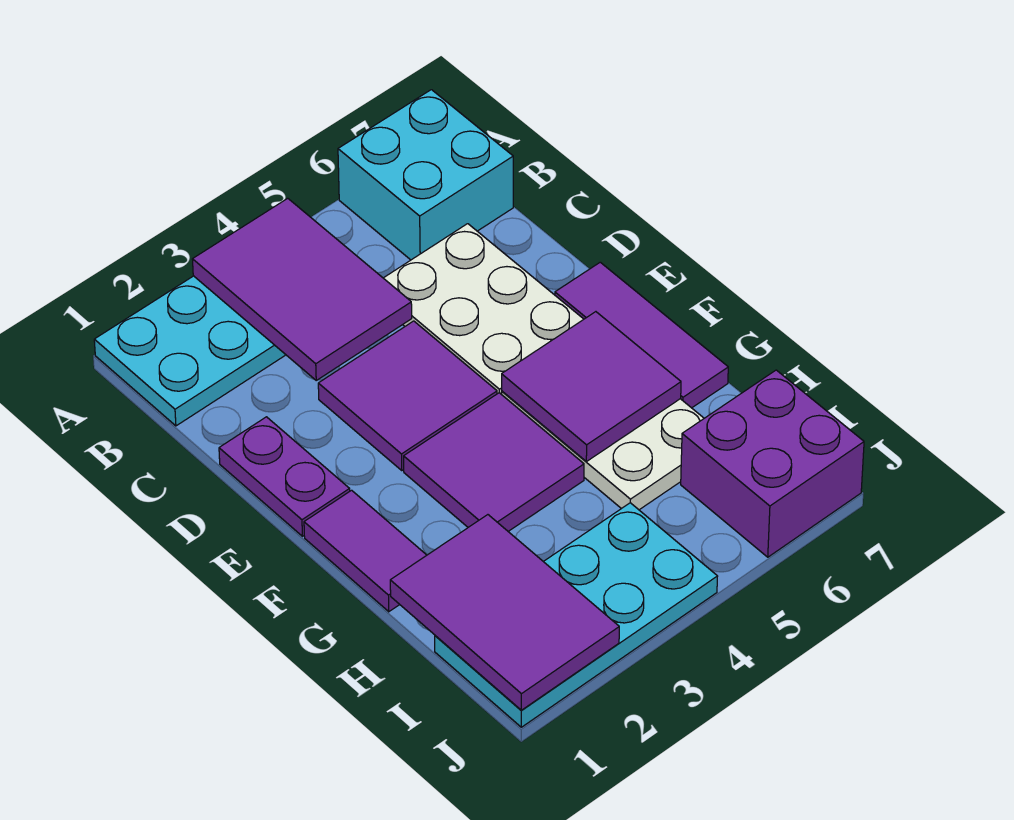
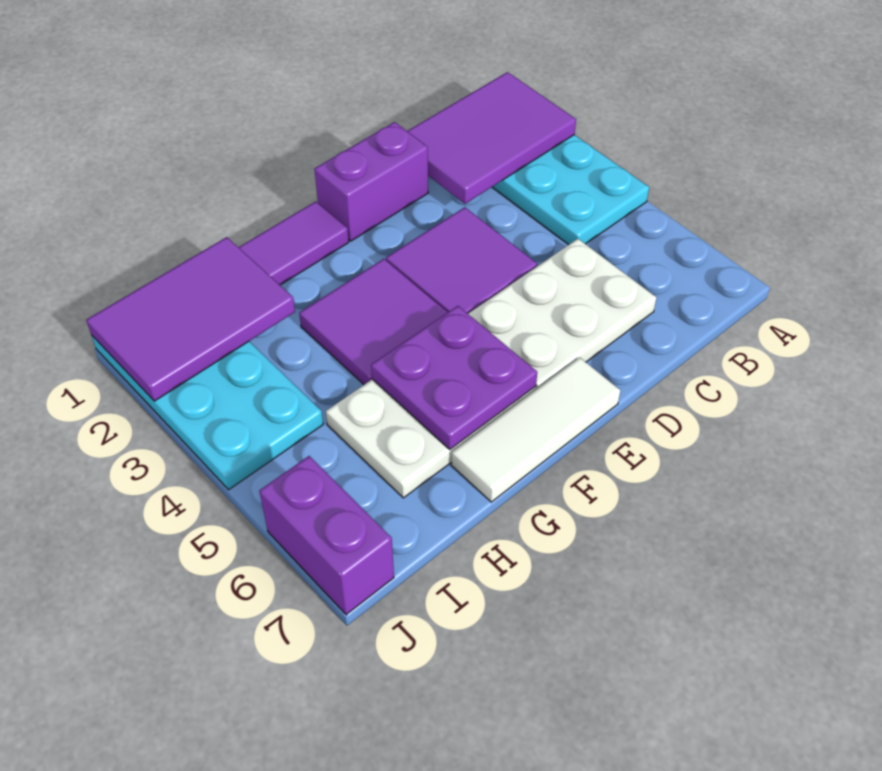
purple tile A3:C4 level 2 -> purple tile A1:C2 level 2
cyan brick A6:B7 level 1 -> none
purple plate D1:E1 level 1 -> purple brick D1:E1 level 1
purple tile E7:G7 level 1 -> white tile E7:G7 level 1
purple tile F5:G6 level 2 -> purple plate F5:G6 level 2
purple brick I6:J7 level 1 -> purple brick J6:J7 level 1

